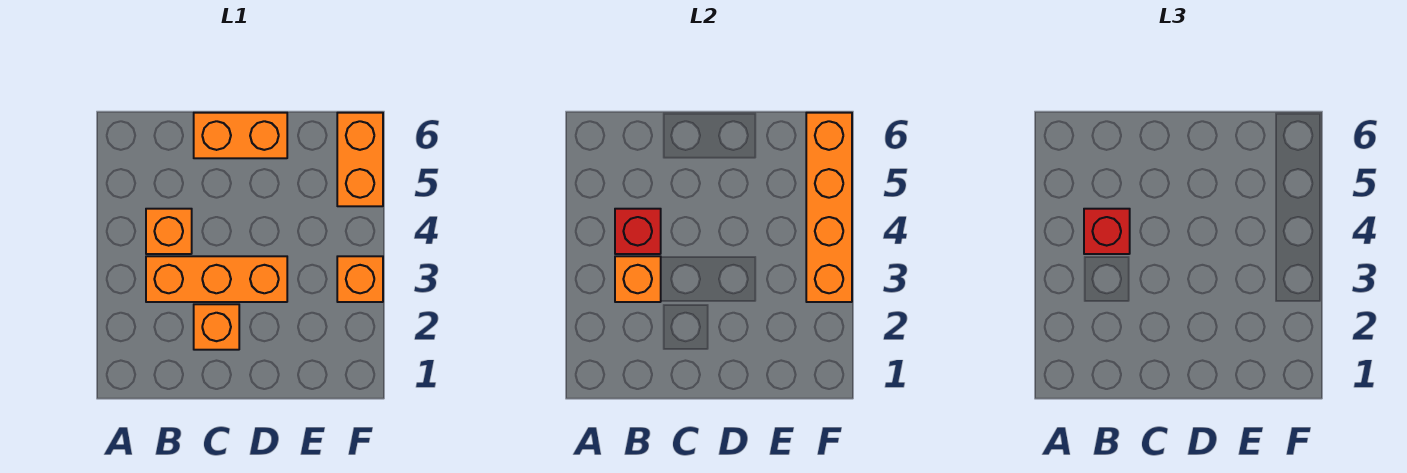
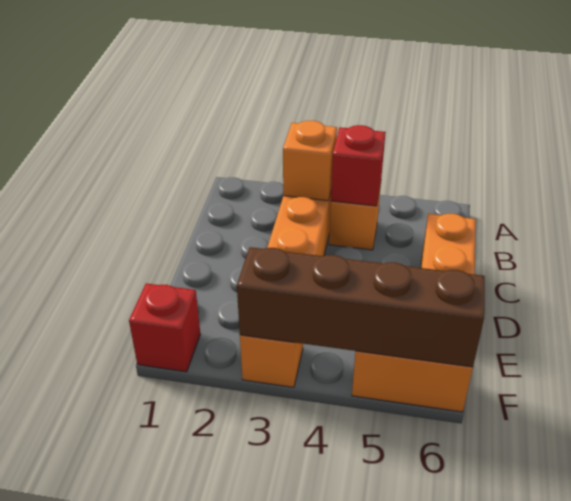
red brick B4 level 3 -> red brick F1 level 1
orange brick C2 level 1 -> none
orange brick F3:F6 level 2 -> brown brick F3:F6 level 2

